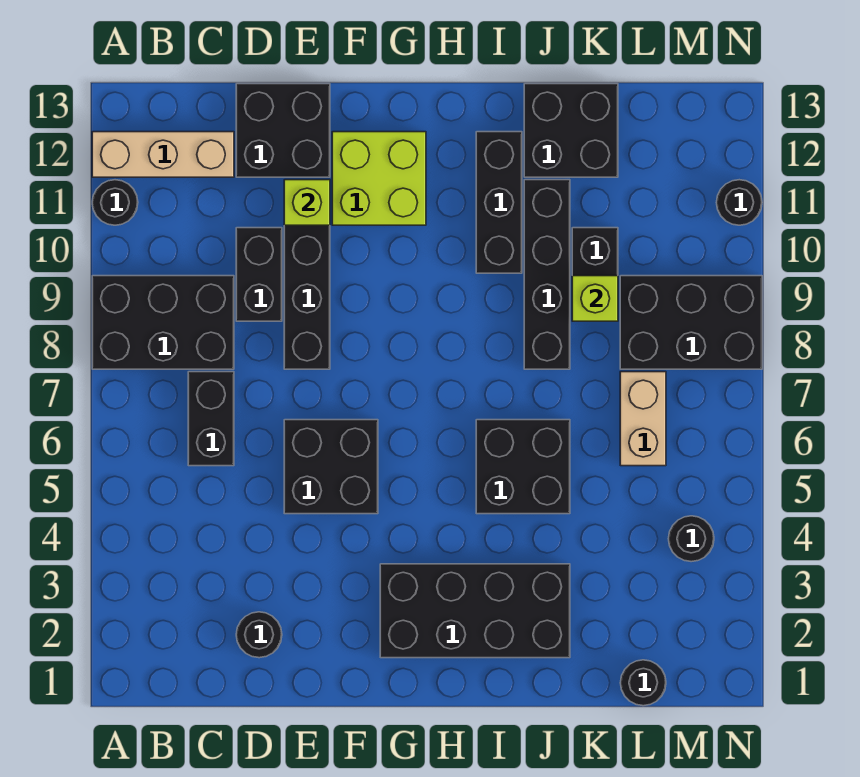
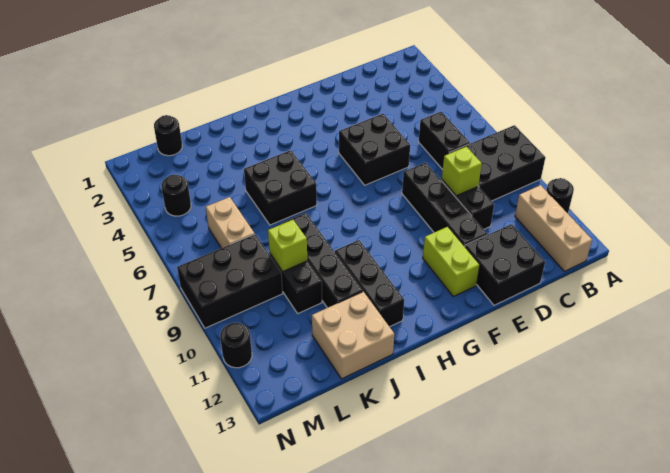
tan brick A12:C12 level 1 -> tan brick B11:B13 level 1
black round brick D2 level 1 -> none
lime brick E11 level 2 -> lime brick D9 level 2
lime brick F11:G12 level 1 -> lime brick F11:F12 level 1
black brick G2:J3 level 1 -> none
black brick J12:K13 level 1 -> tan brick J12:K13 level 1

